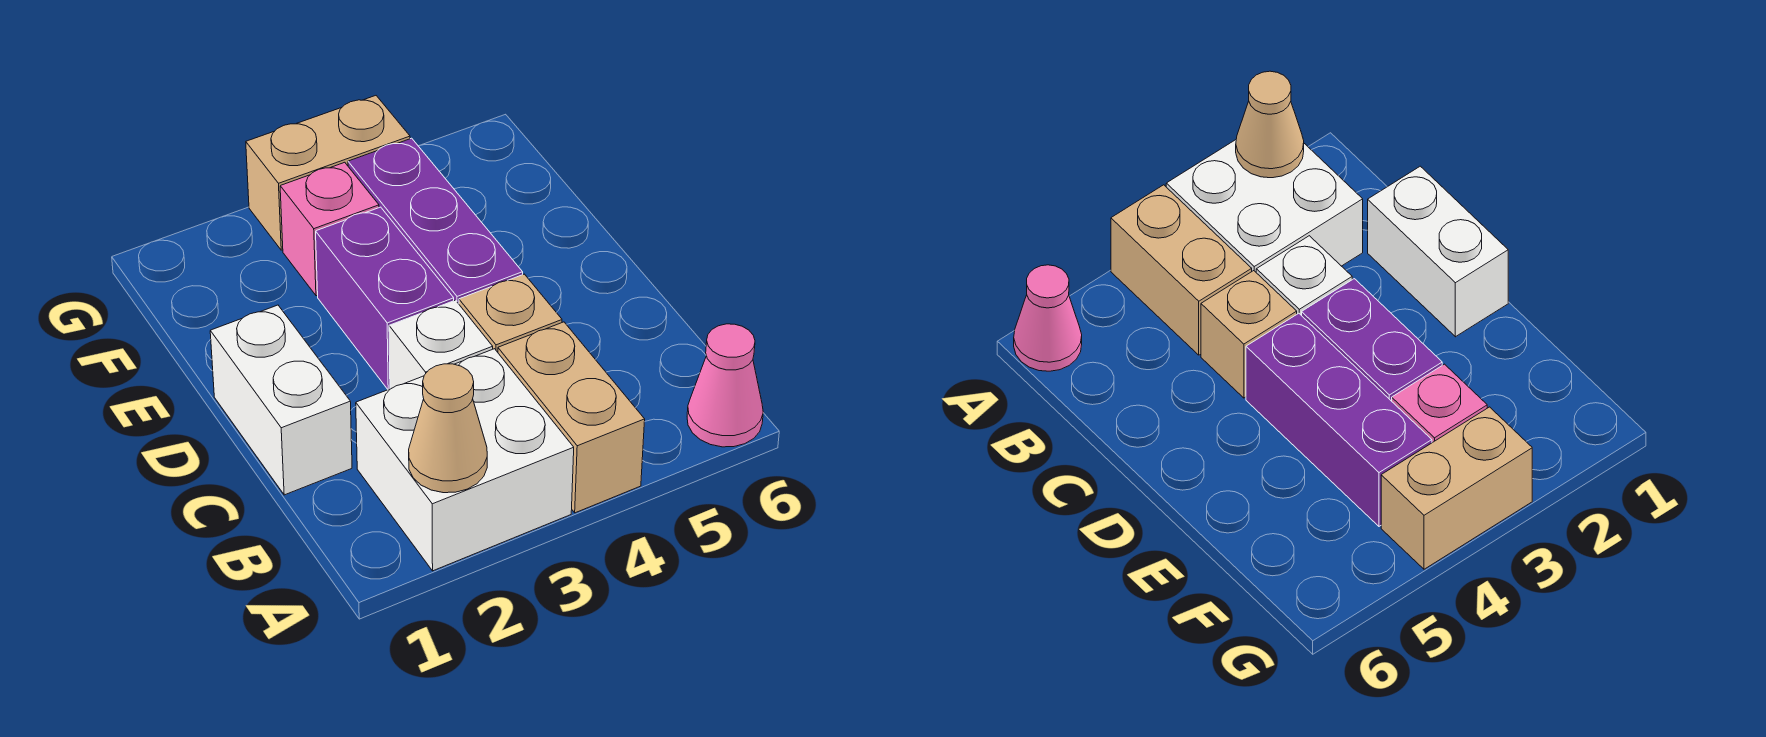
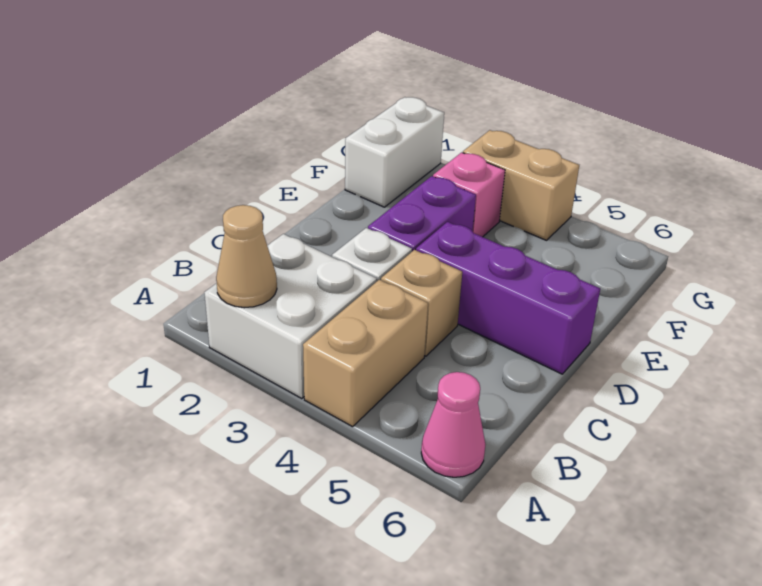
white brick C1:D1 level 1 -> white brick F1:G1 level 1
purple brick D4:F4 level 1 -> purple brick D4:D6 level 1

